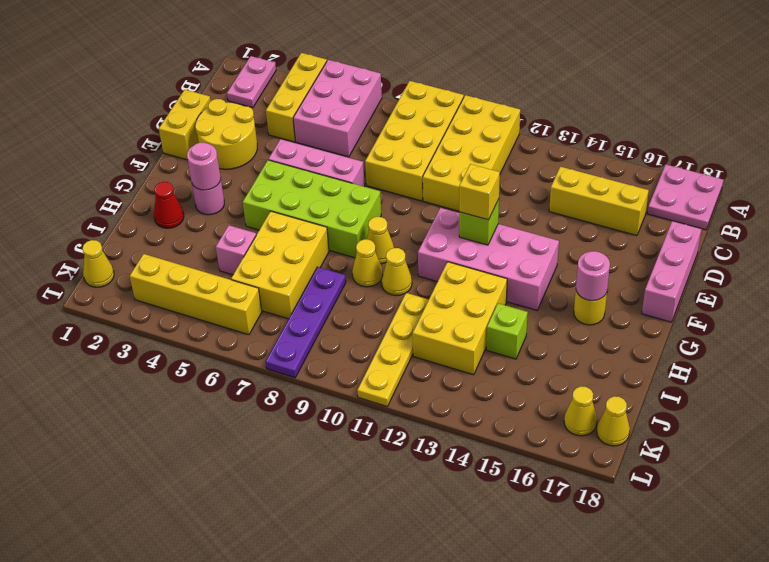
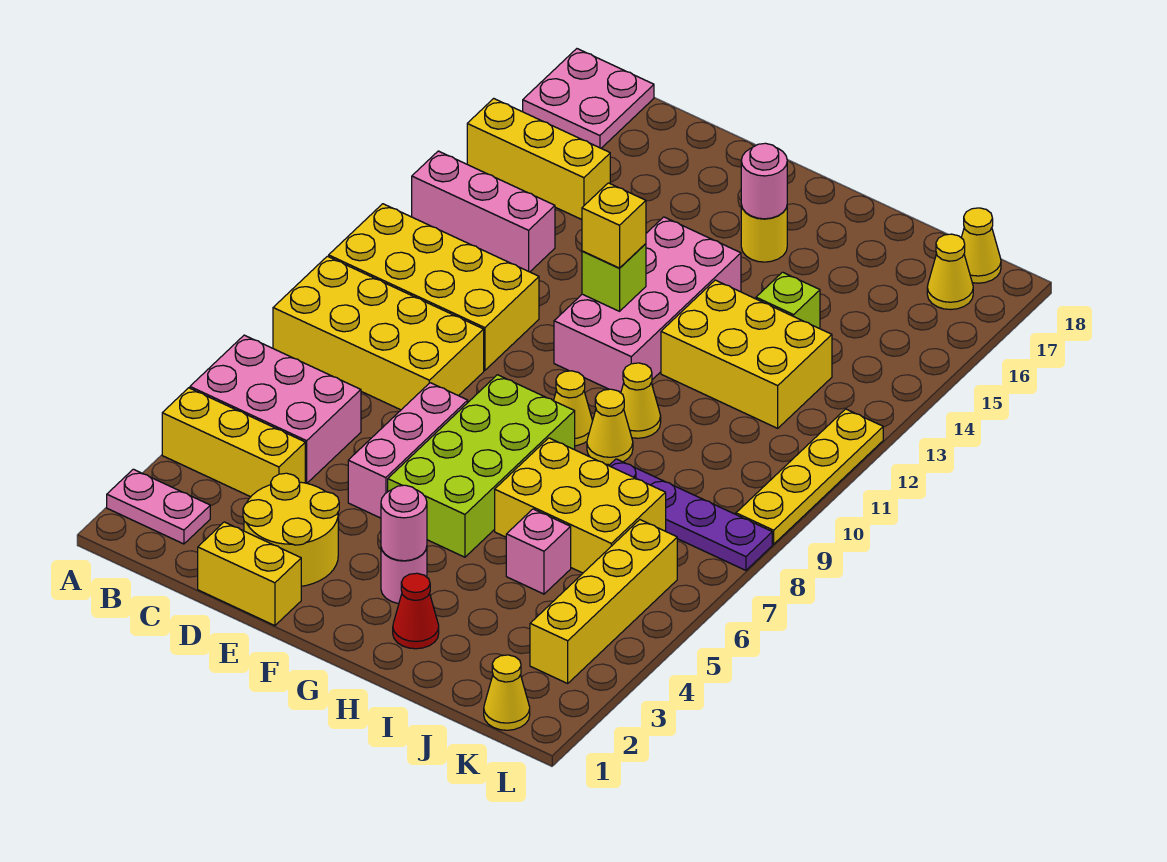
yellow brick C14:C16 level 1 -> yellow brick A15:C15 level 1
pink brick D18:F18 level 1 -> pink brick A13:C13 level 1
yellow plate I11:L11 level 1 -> yellow plate L9:L12 level 1

